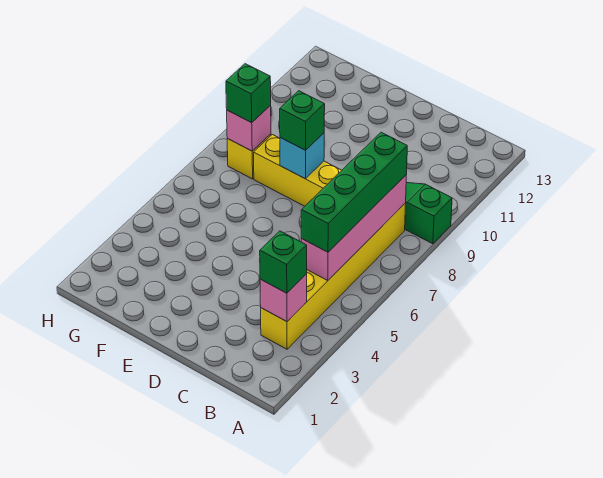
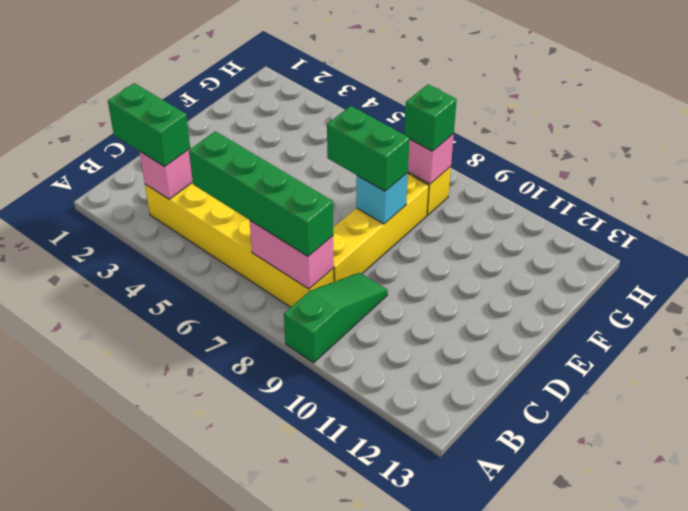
green brick B3 level 3 -> green brick B2:B3 level 3
pink brick B5:B8 level 2 -> pink brick B7:B8 level 2
green brick E8 level 3 -> green brick E7:E8 level 3

